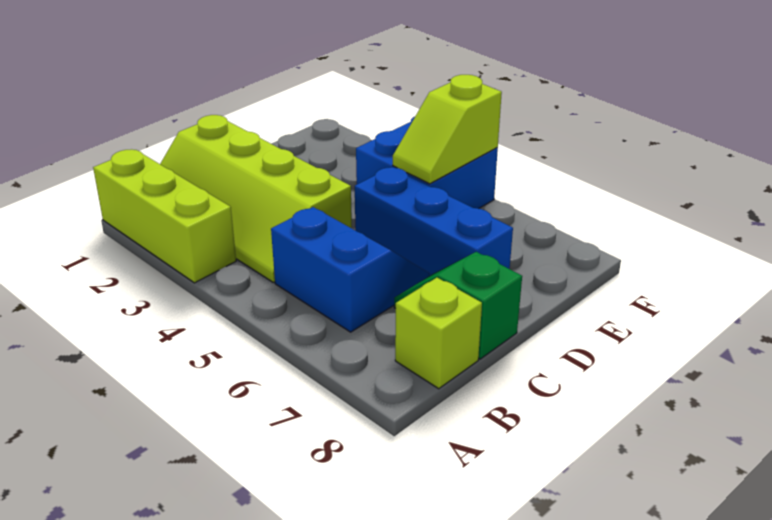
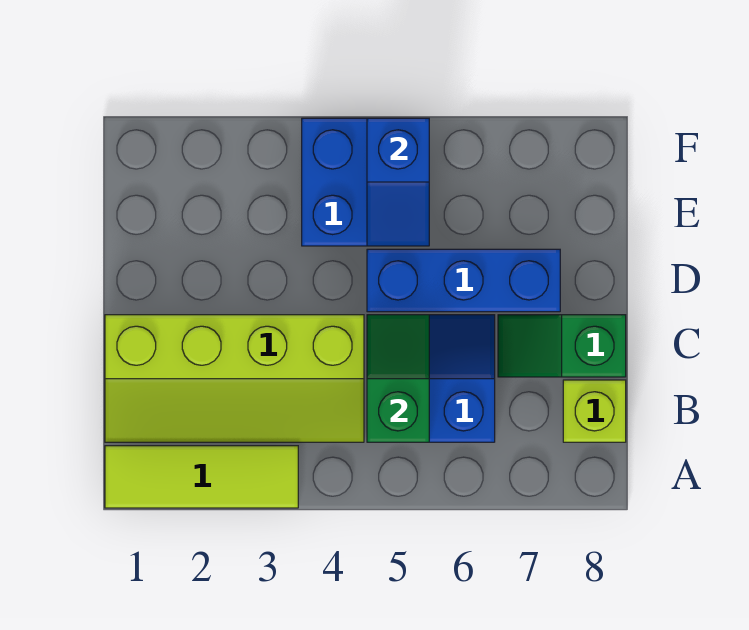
lime brick A1:A3 level 1 -> lime tile A1:A3 level 1
none -> green slope B5:C5 level 2 top B
lime slope E5:F5 level 2 top F -> blue slope E5:F5 level 2 top F

